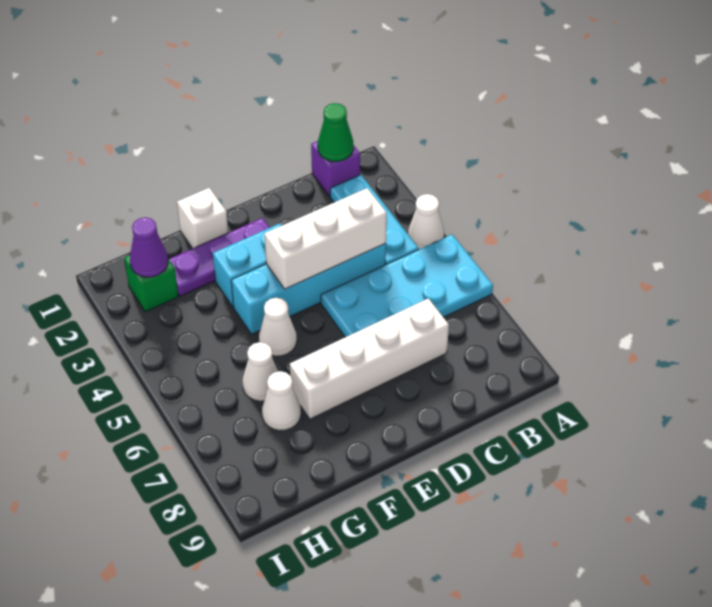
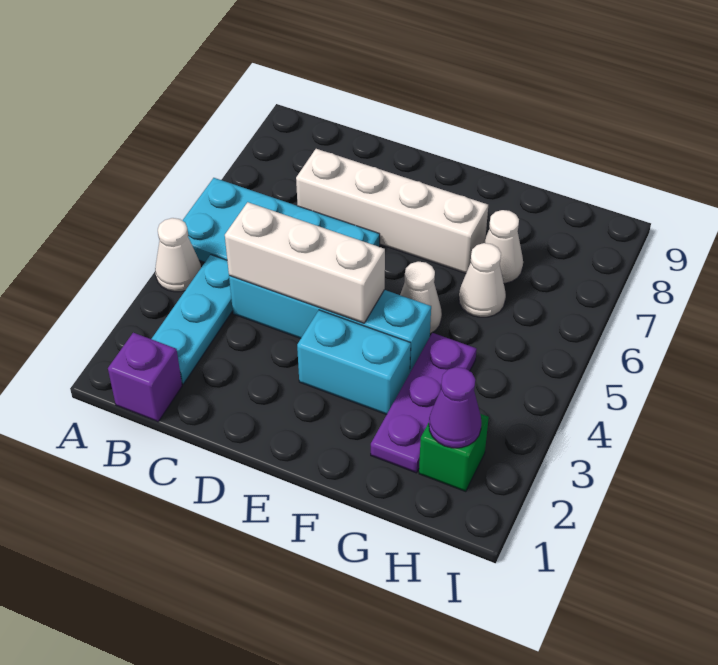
green cone B1 level 2 -> none
purple plate E2:G2 level 1 -> purple plate G2:G4 level 1
white brick F1 level 1 -> none

